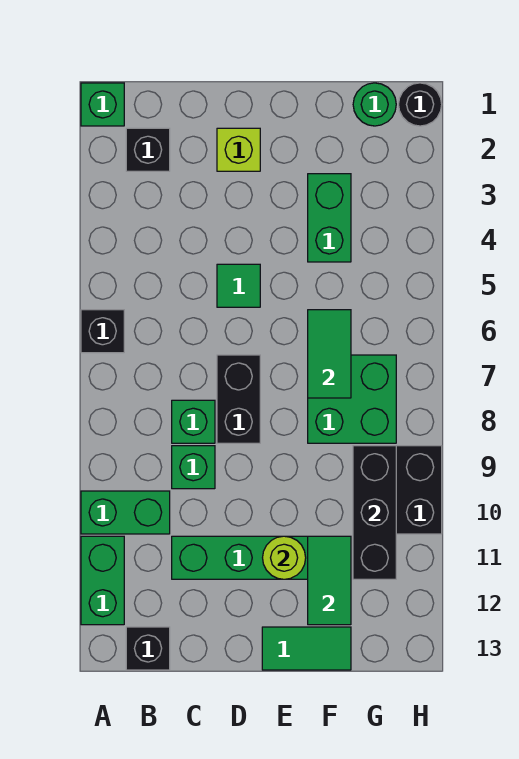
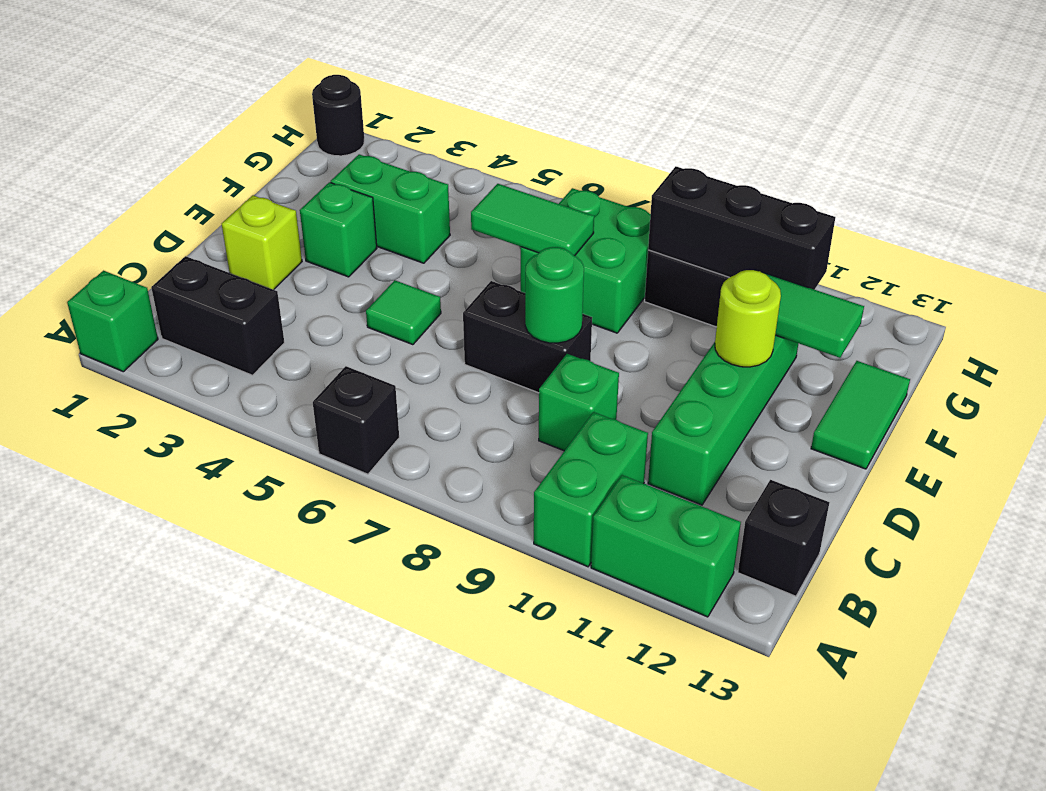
black brick B2 level 1 -> black brick B2:B3 level 1
green brick C8 level 1 -> green brick E3 level 1
green round brick G1 level 1 -> green round brick D8 level 2

